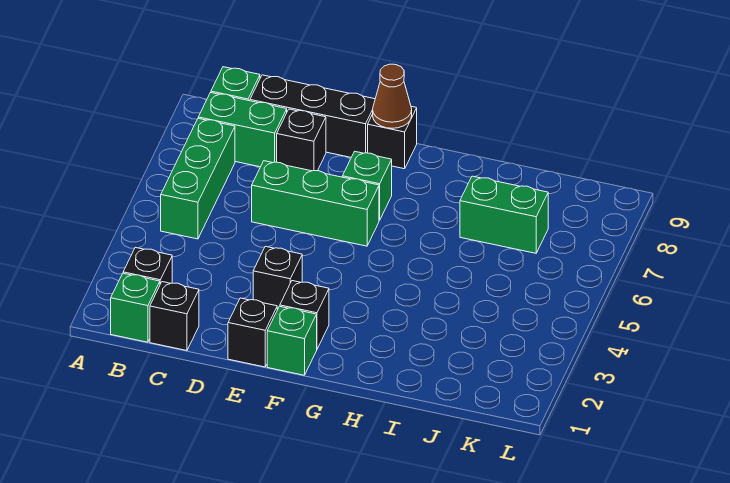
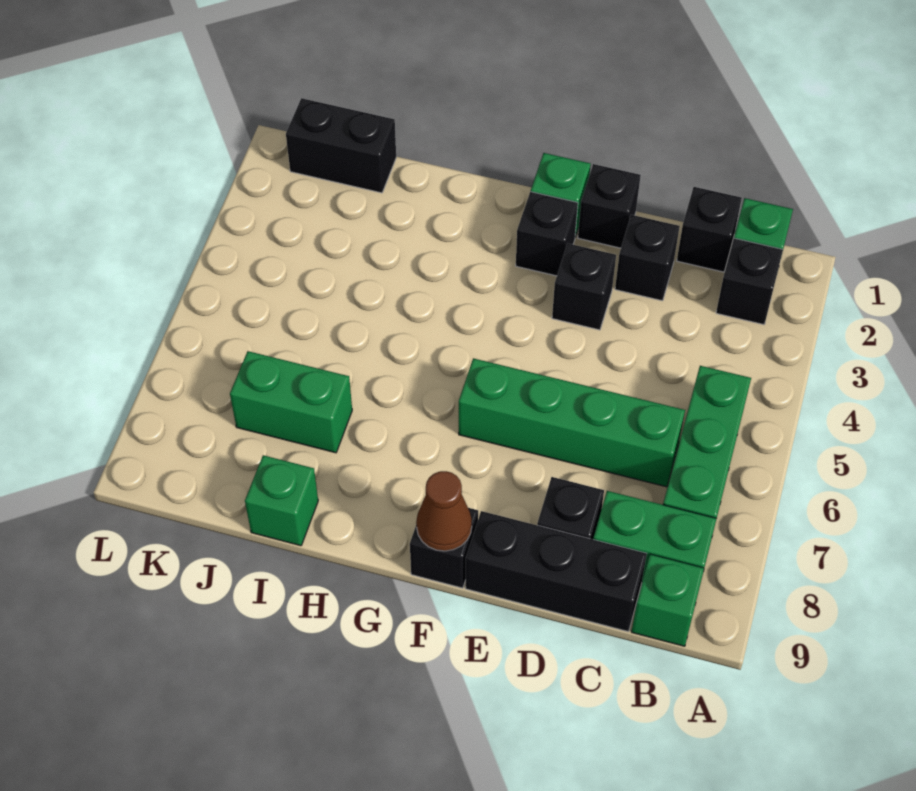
none -> black brick D2 level 1
green brick D6:F6 level 1 -> green brick C6:F6 level 1
green brick F7 level 1 -> green brick I9 level 1
none -> black brick J1:K1 level 1

